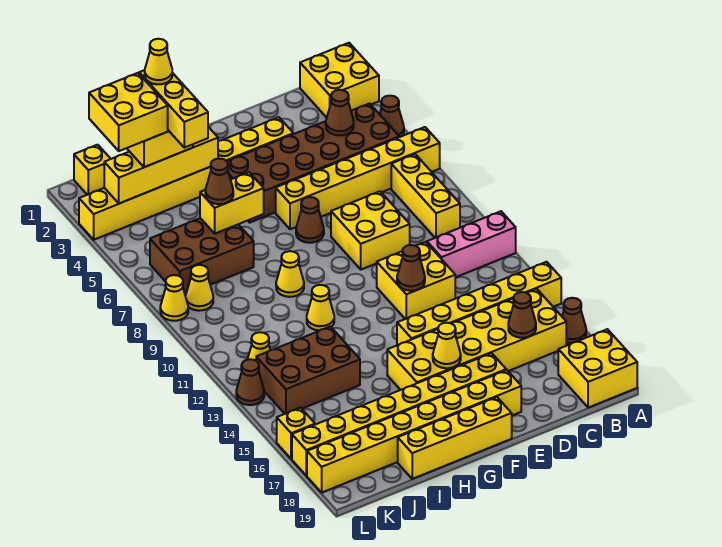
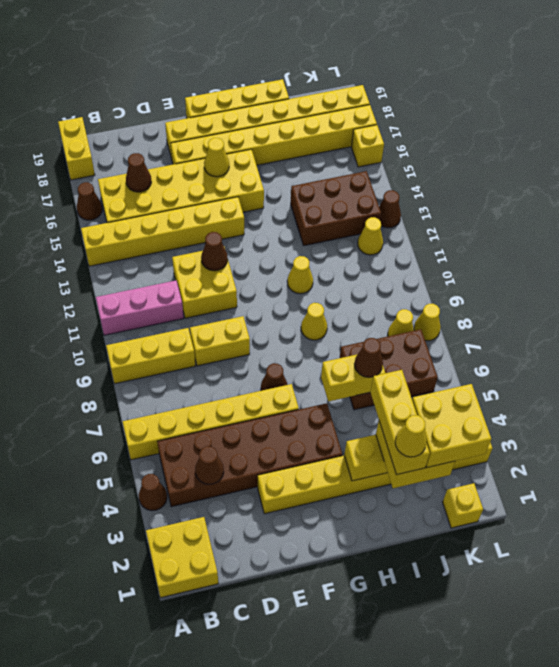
yellow brick A18:B19 level 1 -> yellow brick A18:A19 level 1
yellow brick B7:B9 level 1 -> yellow brick A9:C9 level 1
yellow brick D8:E9 level 1 -> yellow brick D9:E9 level 1

